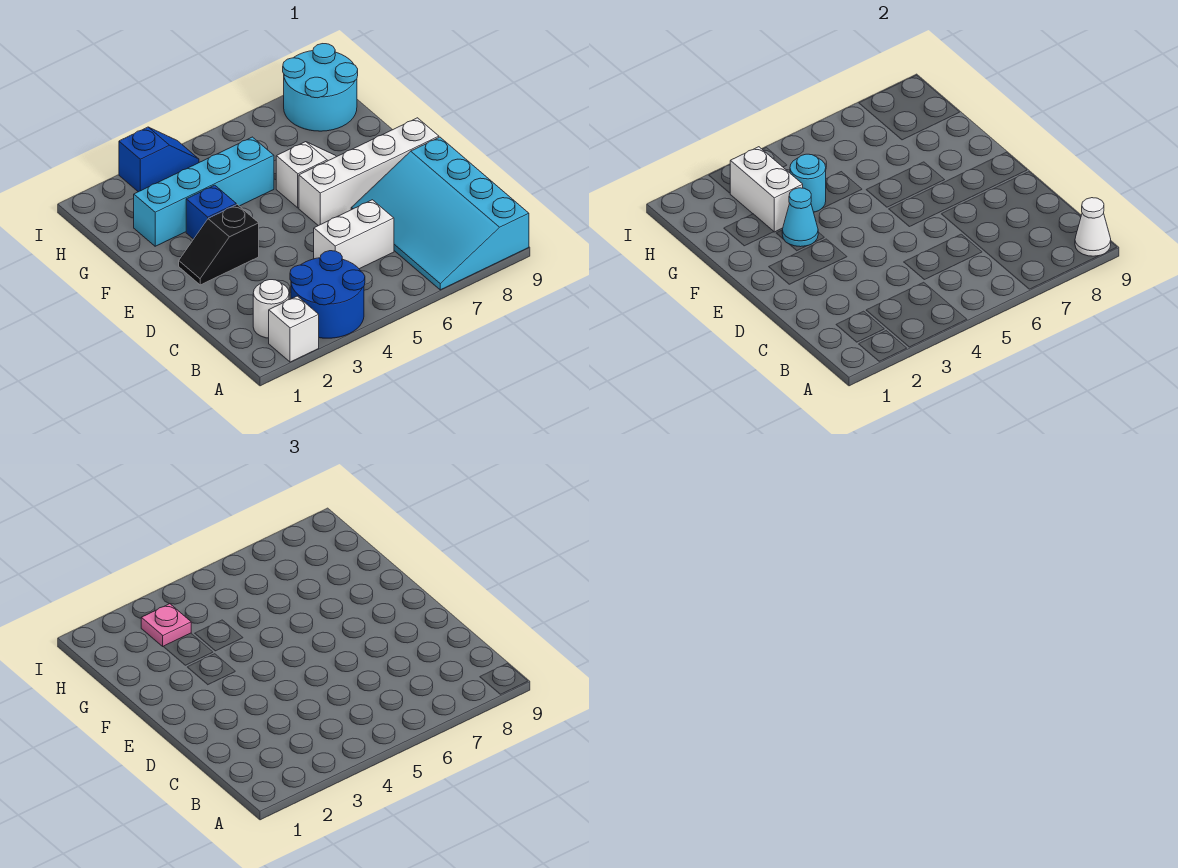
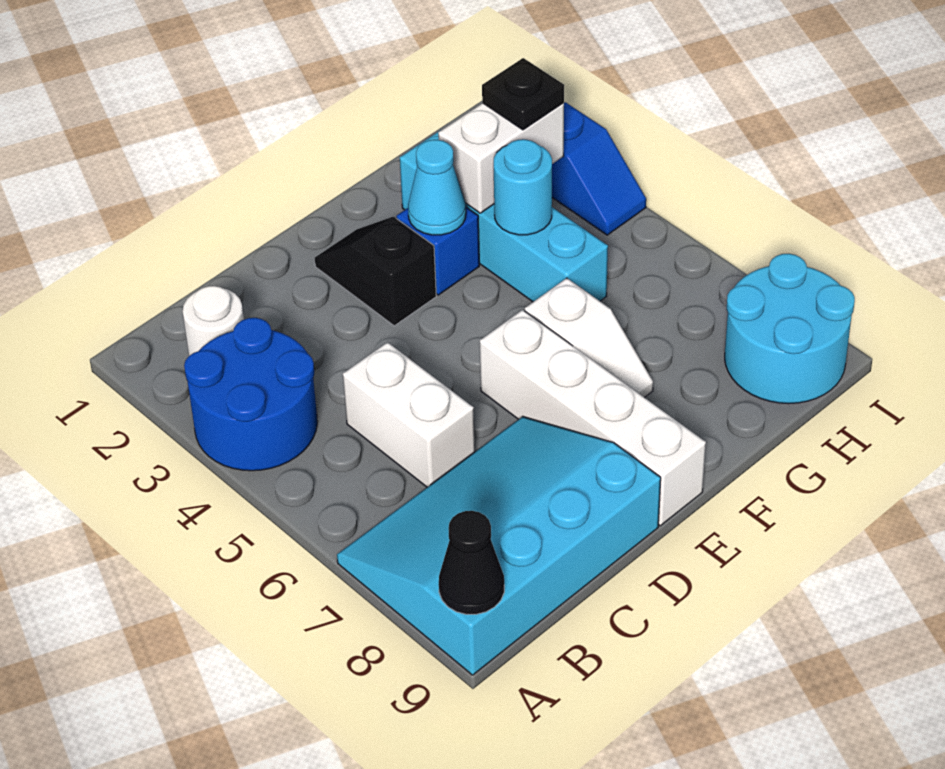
white brick A2 level 1 -> none
white cone A9 level 2 -> black cone A9 level 2
pink plate H3 level 3 -> black plate H3 level 3

